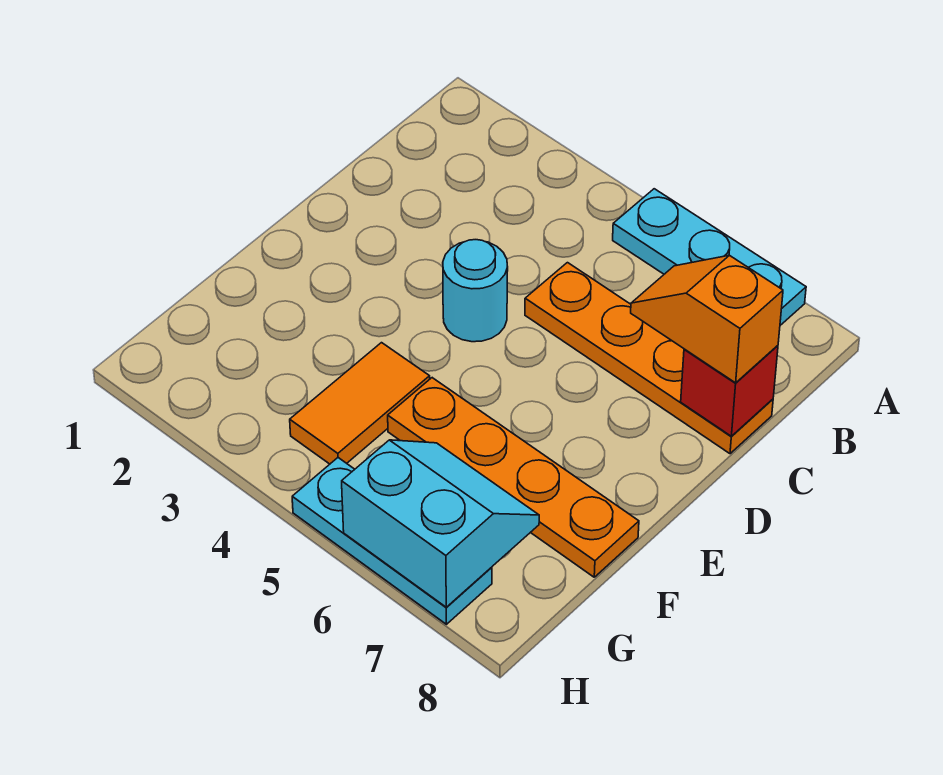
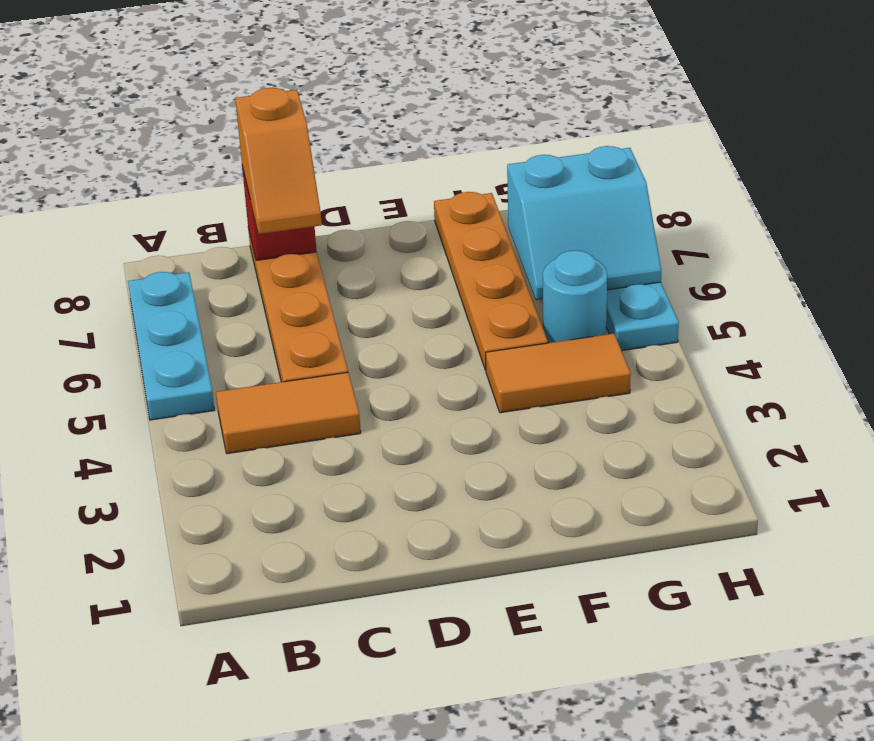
none -> orange tile B4:C4 level 1
cyan round brick D4 level 1 -> cyan round brick G5 level 1
cyan slope G6:H7 level 2 top H -> cyan slope G6:H7 level 2 top 7

